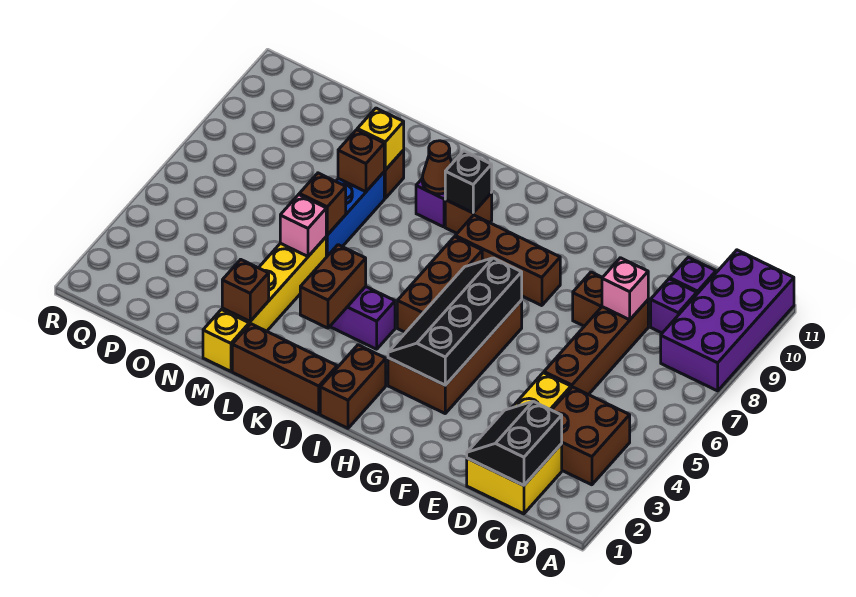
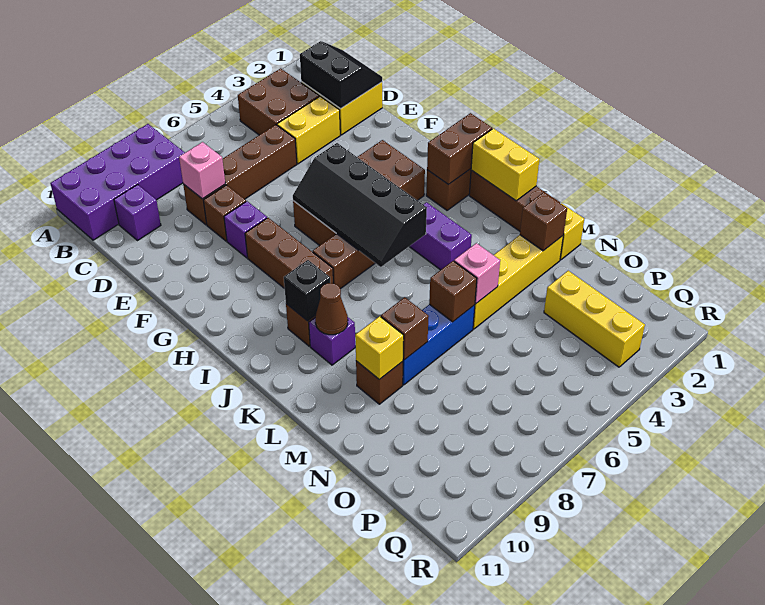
black slope C1:D2 level 2 top C -> black slope C1:D2 level 2 top 2
purple brick C9 level 1 -> purple brick F8 level 1
black slope G3:H6 level 2 top G -> black slope G5:J6 level 2 top 5
none -> yellow brick J1:K1 level 2
brown brick K3:K4 level 2 -> brown brick I1:I2 level 2
none -> yellow brick O3:Q3 level 1

